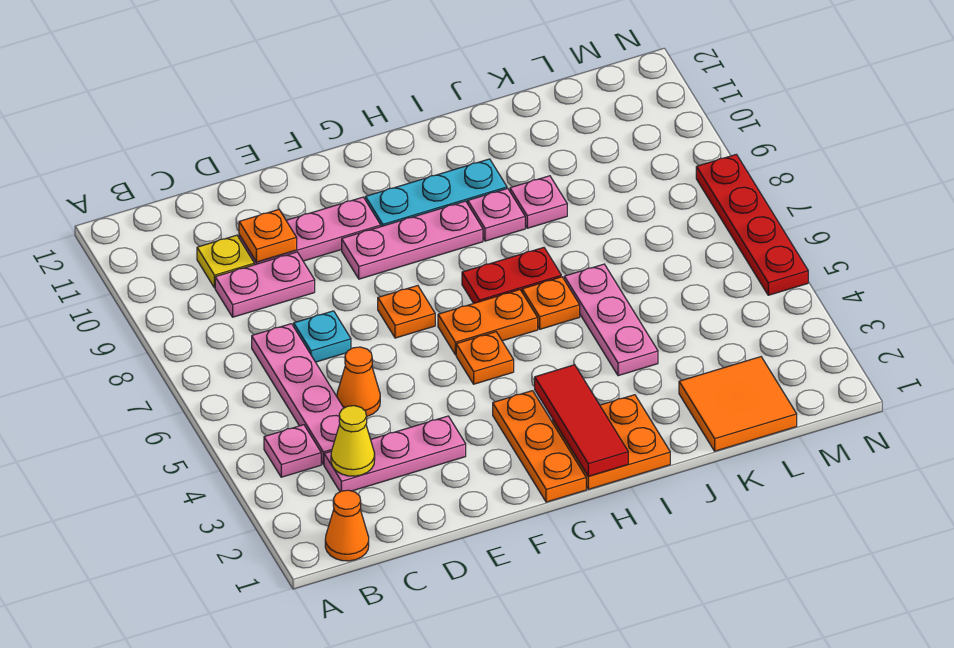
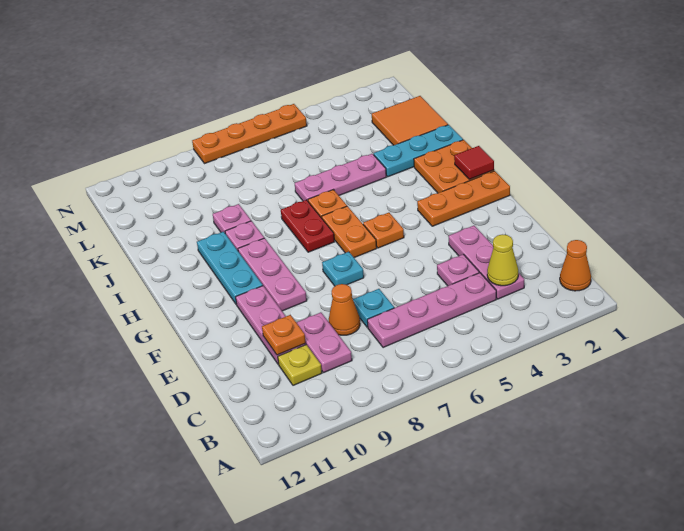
pink plate B4 level 1 -> pink plate D4 level 1
orange cone D5 level 1 -> orange cone D8 level 1
orange plate F7 level 1 -> cyan plate F7 level 1
red tile H1:H3 level 2 -> red tile H1 level 2
none -> cyan plate J1:J3 level 1
red plate N5:N8 level 1 -> orange plate N5:N8 level 1

